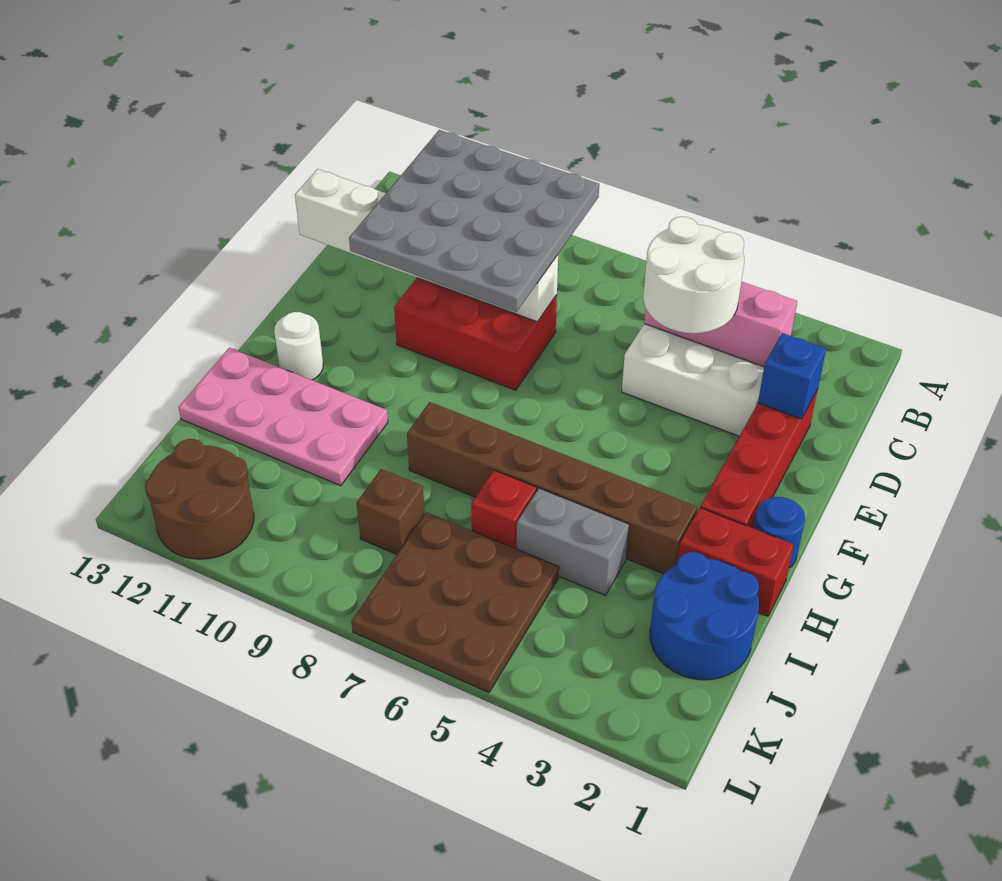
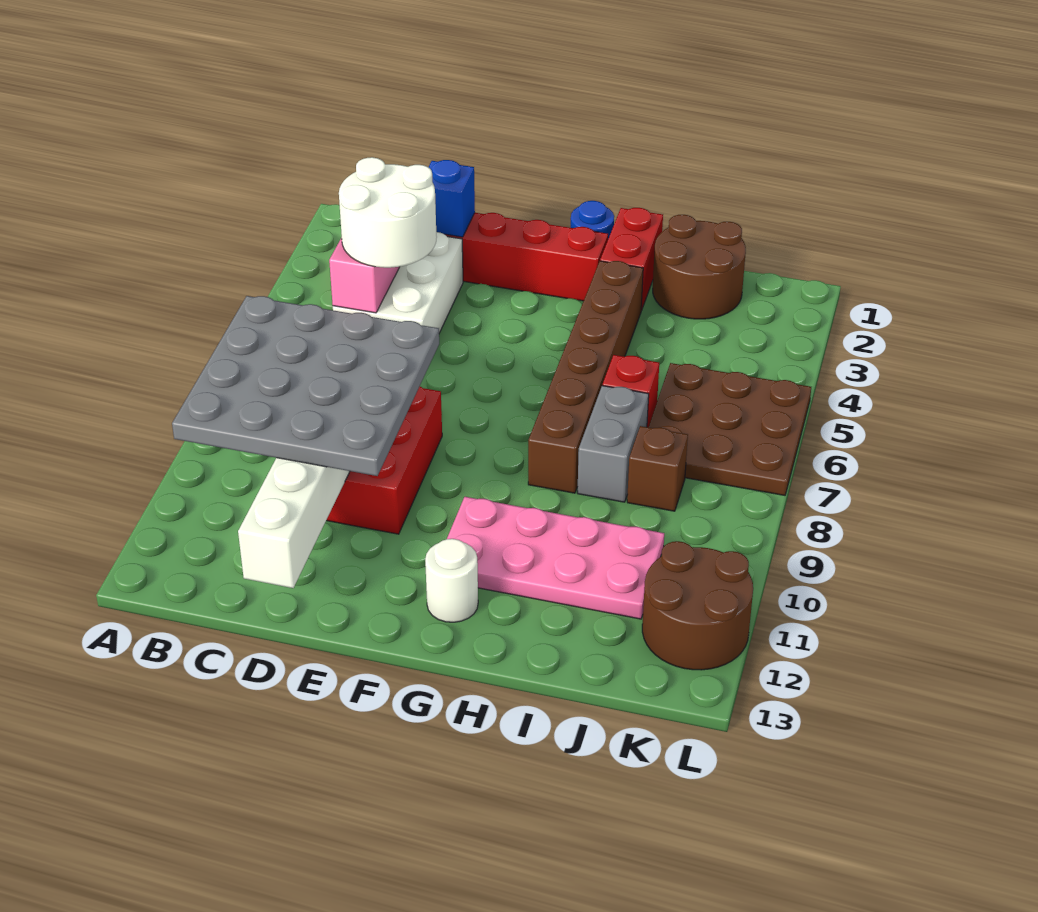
pink plate H10:I13 level 1 -> pink plate G10:J11 level 1
blue round brick I1:J2 level 1 -> brown round brick I1:J2 level 1
grey brick I4:I5 level 1 -> grey brick I7:I8 level 1

